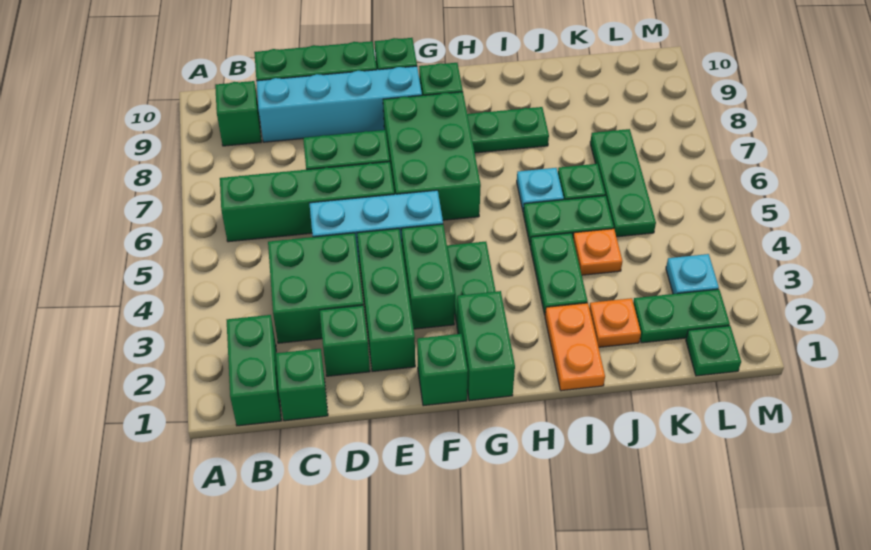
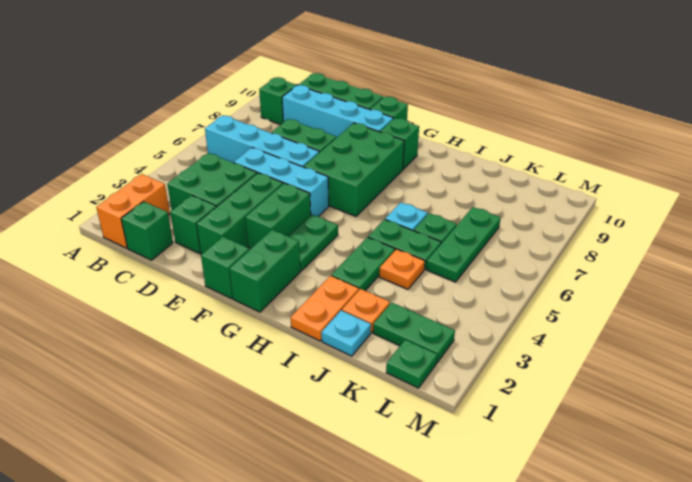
green brick B1:B2 level 1 -> orange brick B1:B2 level 1
green brick B6:E6 level 1 -> cyan brick B6:E6 level 1
green plate H8:I8 level 1 -> none
cyan plate L3 level 1 -> cyan plate J1 level 1

